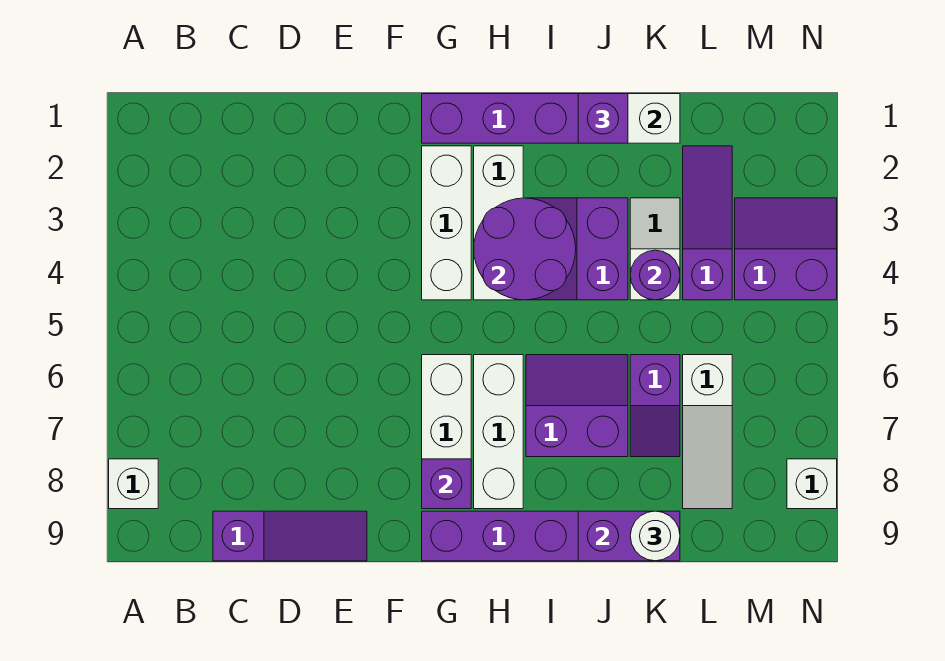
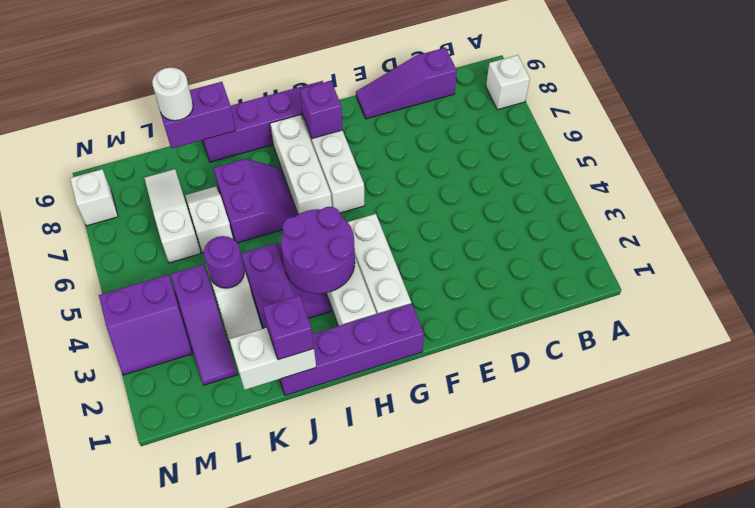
purple slope I6:J7 level 1 top 7 -> purple slope I6:J7 level 1 top J
purple slope K6:K7 level 1 top 6 -> white slope K6:K7 level 1 top 6

